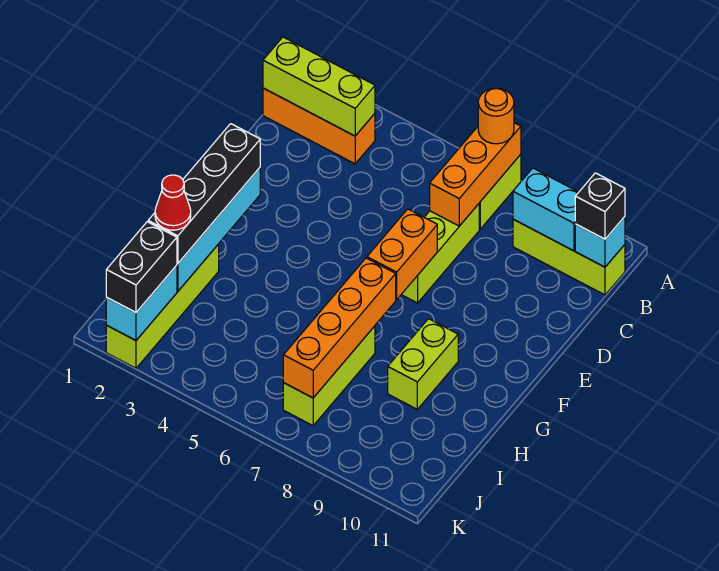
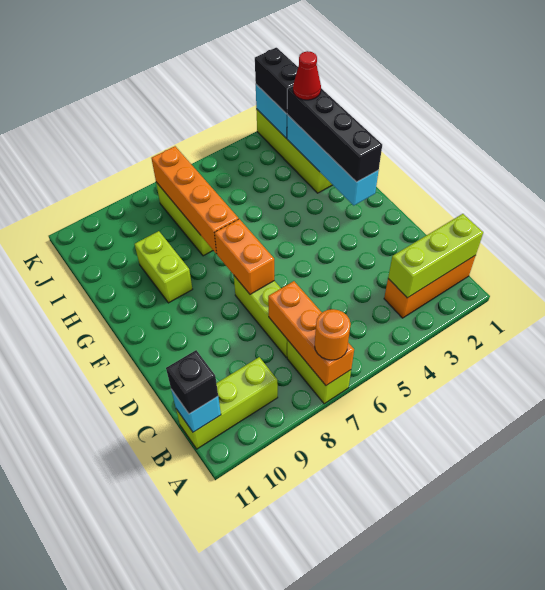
cyan brick B9:B10 level 2 -> none

